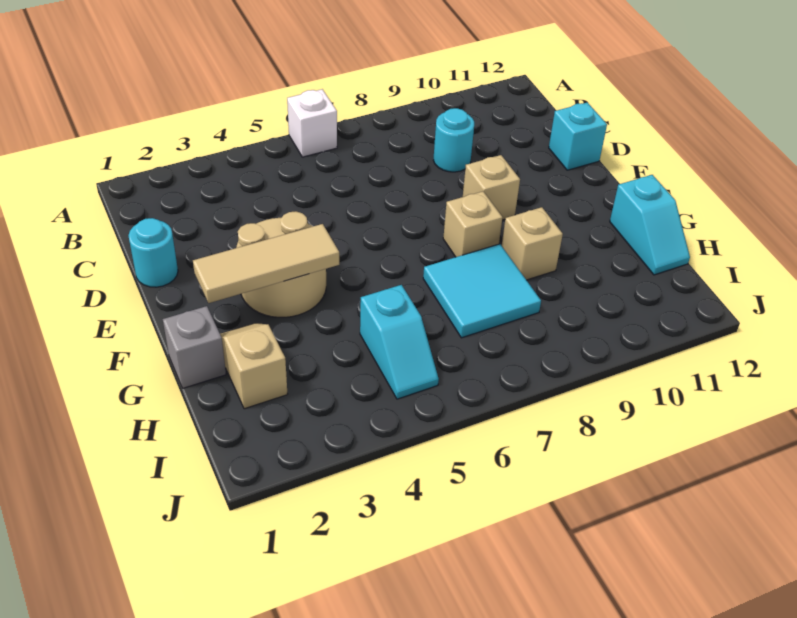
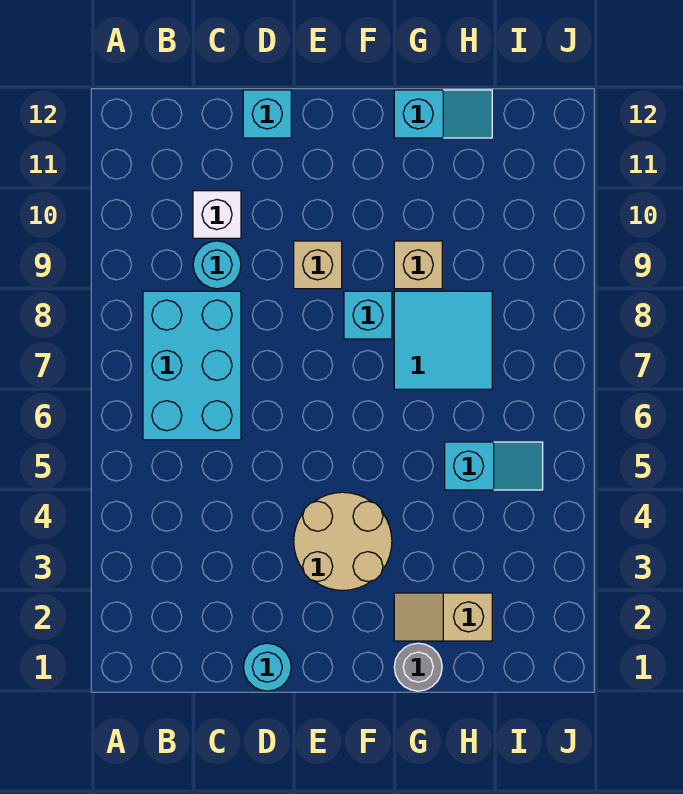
white brick A6 level 1 -> white brick C10 level 1
none -> cyan brick B6:C8 level 1
tan tile F2:F4 level 2 -> none
tan brick F8 level 1 -> cyan brick F8 level 1
grey brick G1 level 1 -> grey round brick G1 level 1

